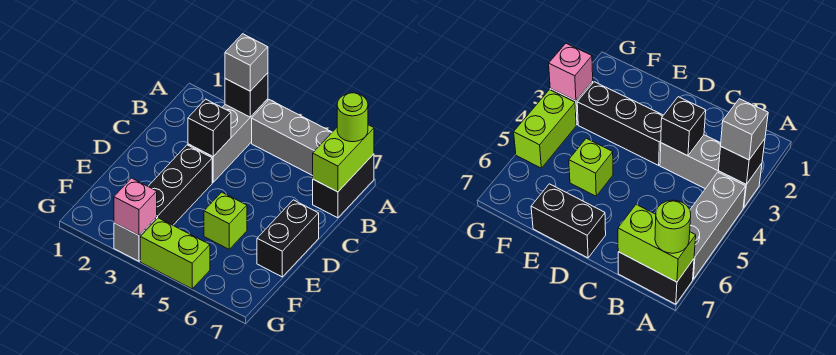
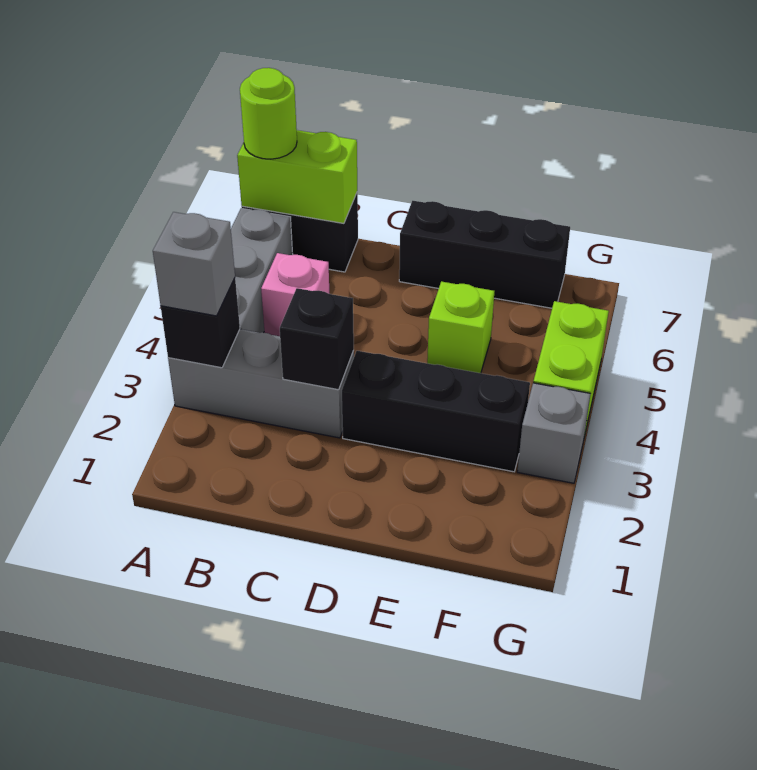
black brick D7:E7 level 1 -> black brick D7:F7 level 1
pink brick G3 level 2 -> pink brick B5 level 1

